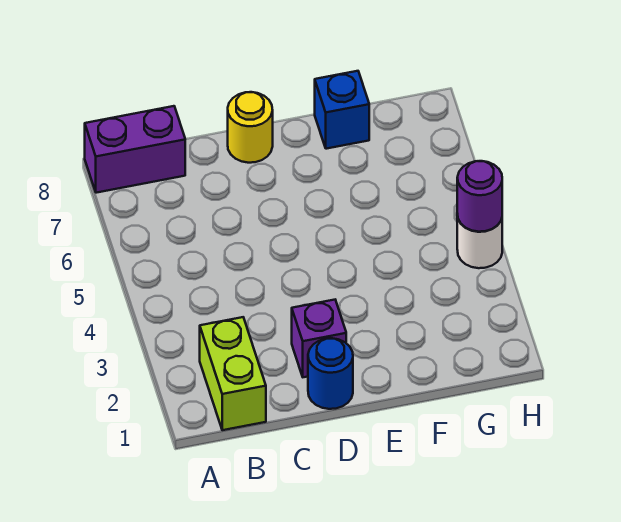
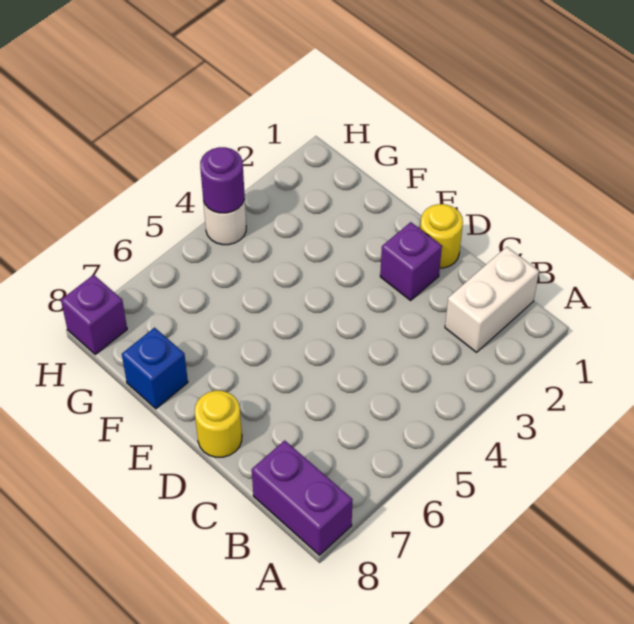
lime brick B1:B2 level 1 -> white brick B1:B2 level 1
blue round brick D1 level 1 -> yellow round brick D1 level 1
none -> purple brick H8 level 1

